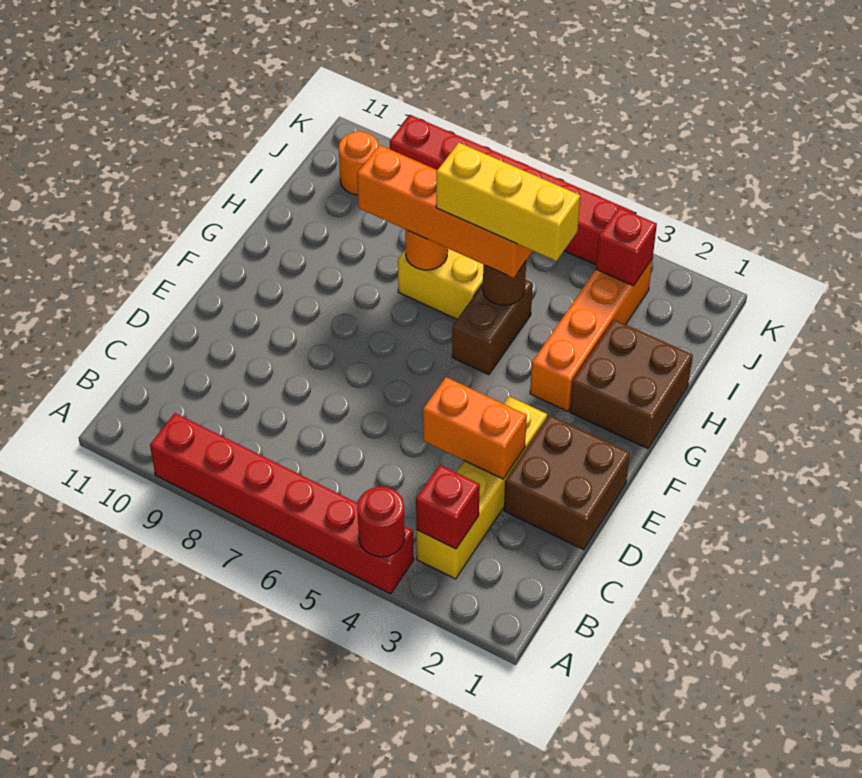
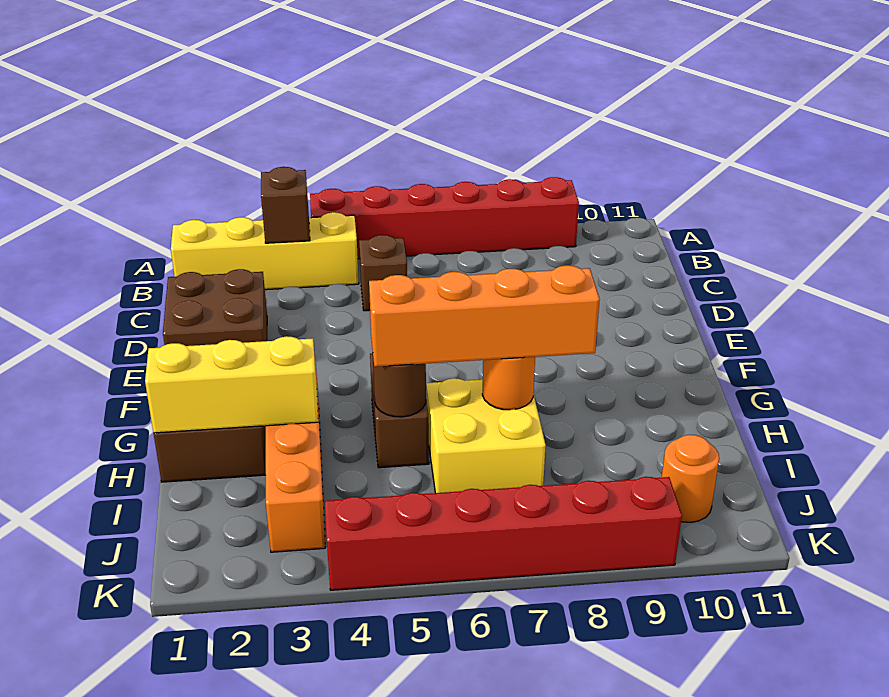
red round brick A4 level 2 -> none
yellow brick B3:E3 level 1 -> yellow brick B1:B4 level 1
red brick B3 level 2 -> brown brick B3 level 2
none -> brown brick C5 level 1
orange brick D3:D4 level 2 -> none
yellow brick H4:H6 level 4 -> yellow brick H1:H3 level 2
red brick J3 level 2 -> none

